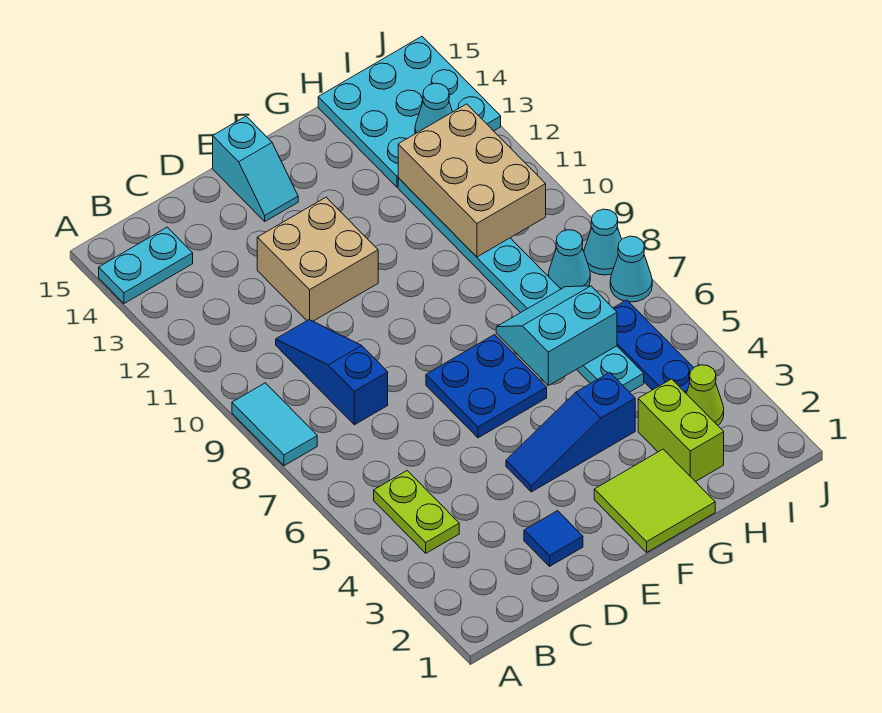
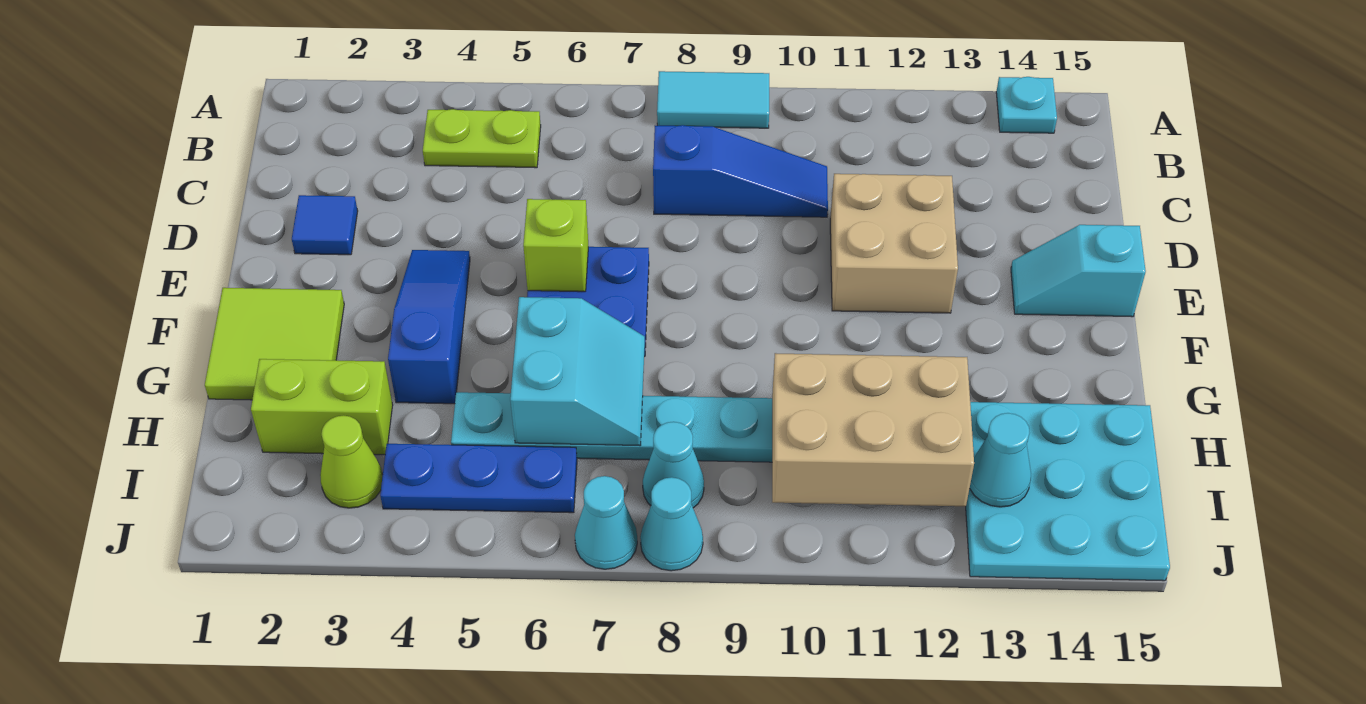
cyan plate A14:B14 level 1 -> cyan plate A14 level 1
none -> lime brick E6 level 2

